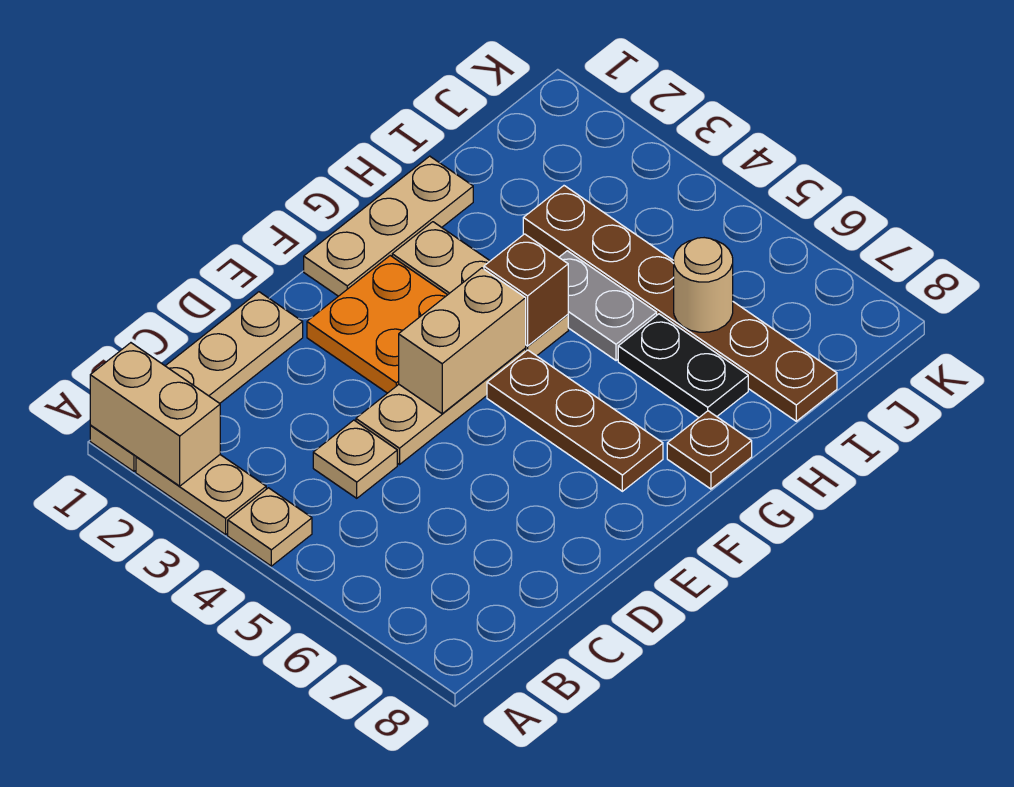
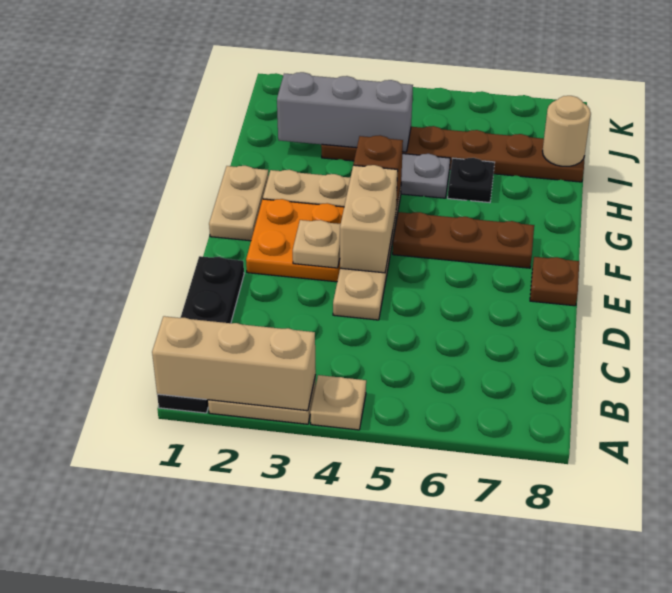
tan plate A1:D1 level 1 -> black plate A1:D1 level 1
tan brick A1:A2 level 2 -> tan brick A1:A3 level 2
tan plate C4 level 1 -> tan plate E3 level 2
tan plate F1:H1 level 1 -> tan plate F1:G1 level 1
brown plate G8 level 1 -> brown plate E8 level 1
black plate H6:H7 level 1 -> black plate H6 level 1
none -> grey brick I2:I4 level 2
tan round brick I6 level 2 -> tan round brick I8 level 2

